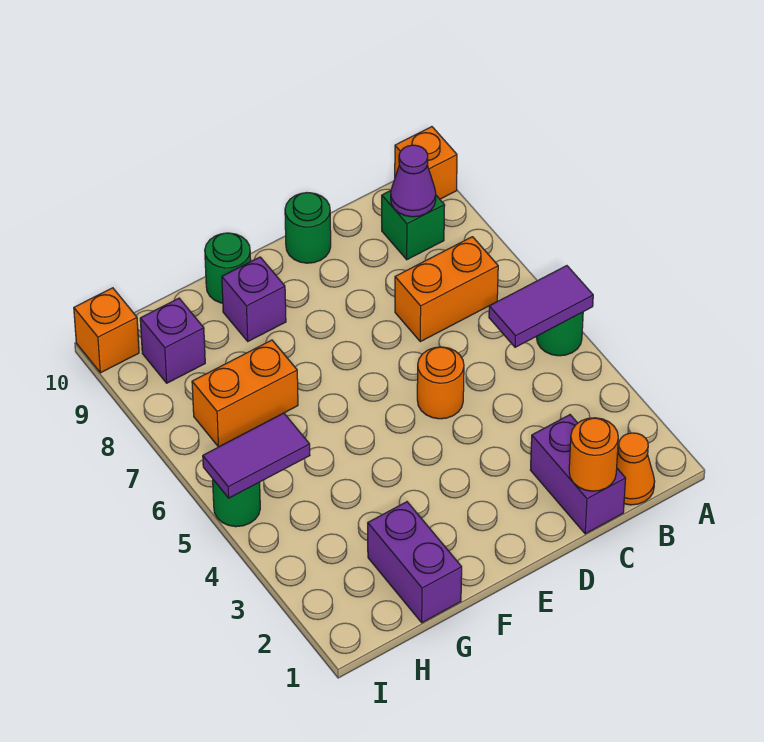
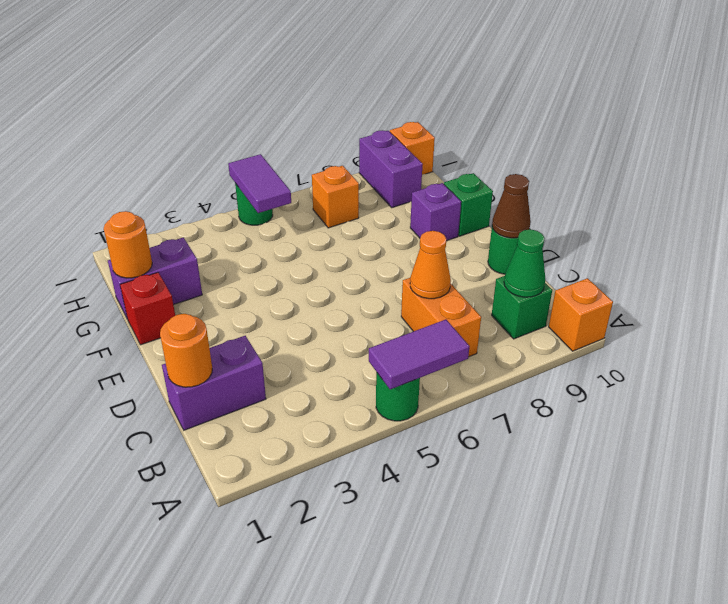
purple tile A5:B5 level 2 -> purple tile A5:A6 level 2
orange cone B1 level 1 -> orange cone C7 level 2
purple cone B9 level 2 -> green cone B9 level 2
orange round brick D5 level 1 -> orange round brick G1 level 2
none -> brown cone D10 level 2
none -> red brick F1 level 1
green round brick F10 level 1 -> green brick F10 level 1
orange brick G7:H7 level 1 -> orange brick H7 level 1
purple brick H9 level 1 -> purple brick H9:I9 level 1

